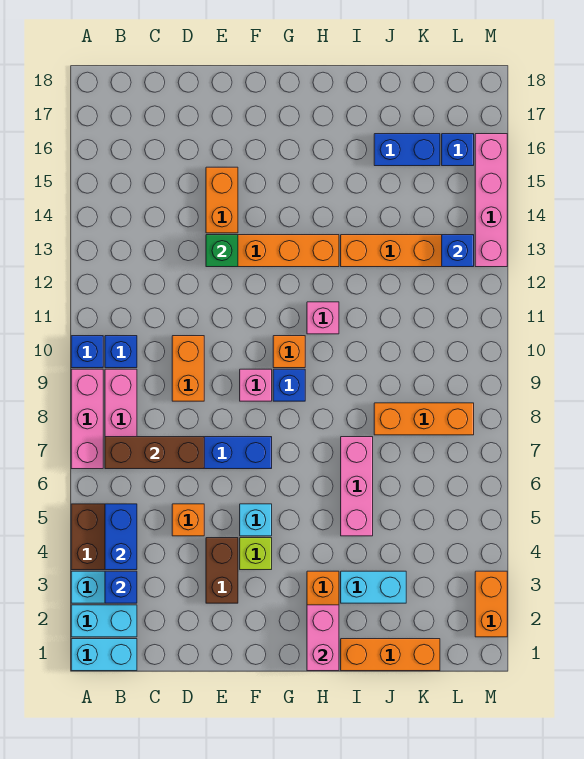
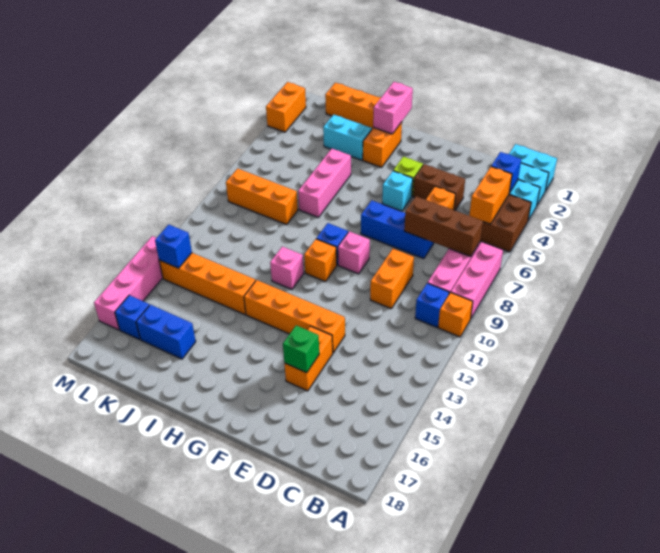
blue brick A10 level 1 -> orange brick A10 level 1
blue brick B4:B5 level 2 -> orange brick B4:B5 level 2
brown brick E3:E4 level 1 -> brown brick D4:E4 level 1
green brick E13 level 2 -> green brick E15 level 2

